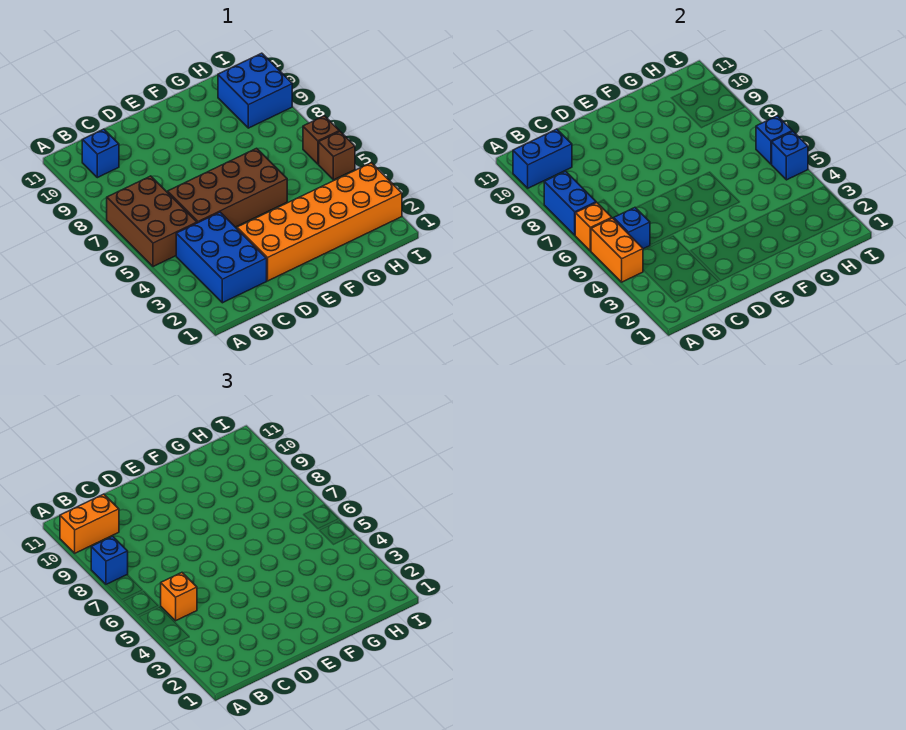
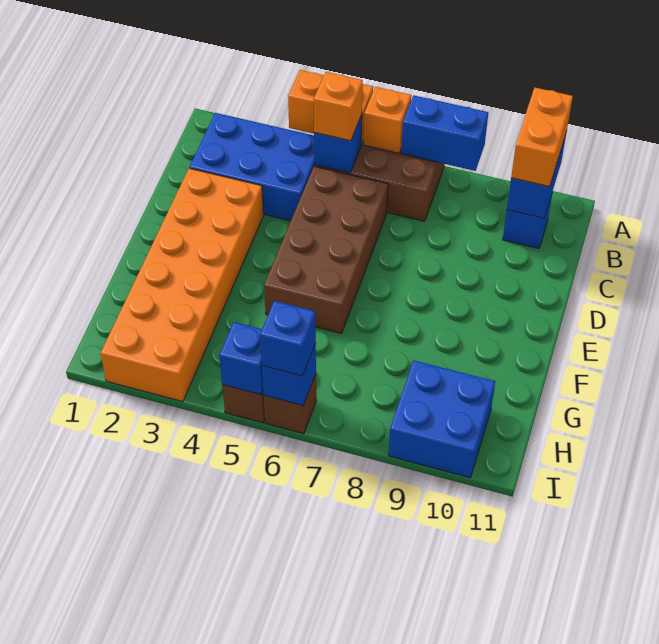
blue brick A8 level 3 -> blue brick I6 level 3

